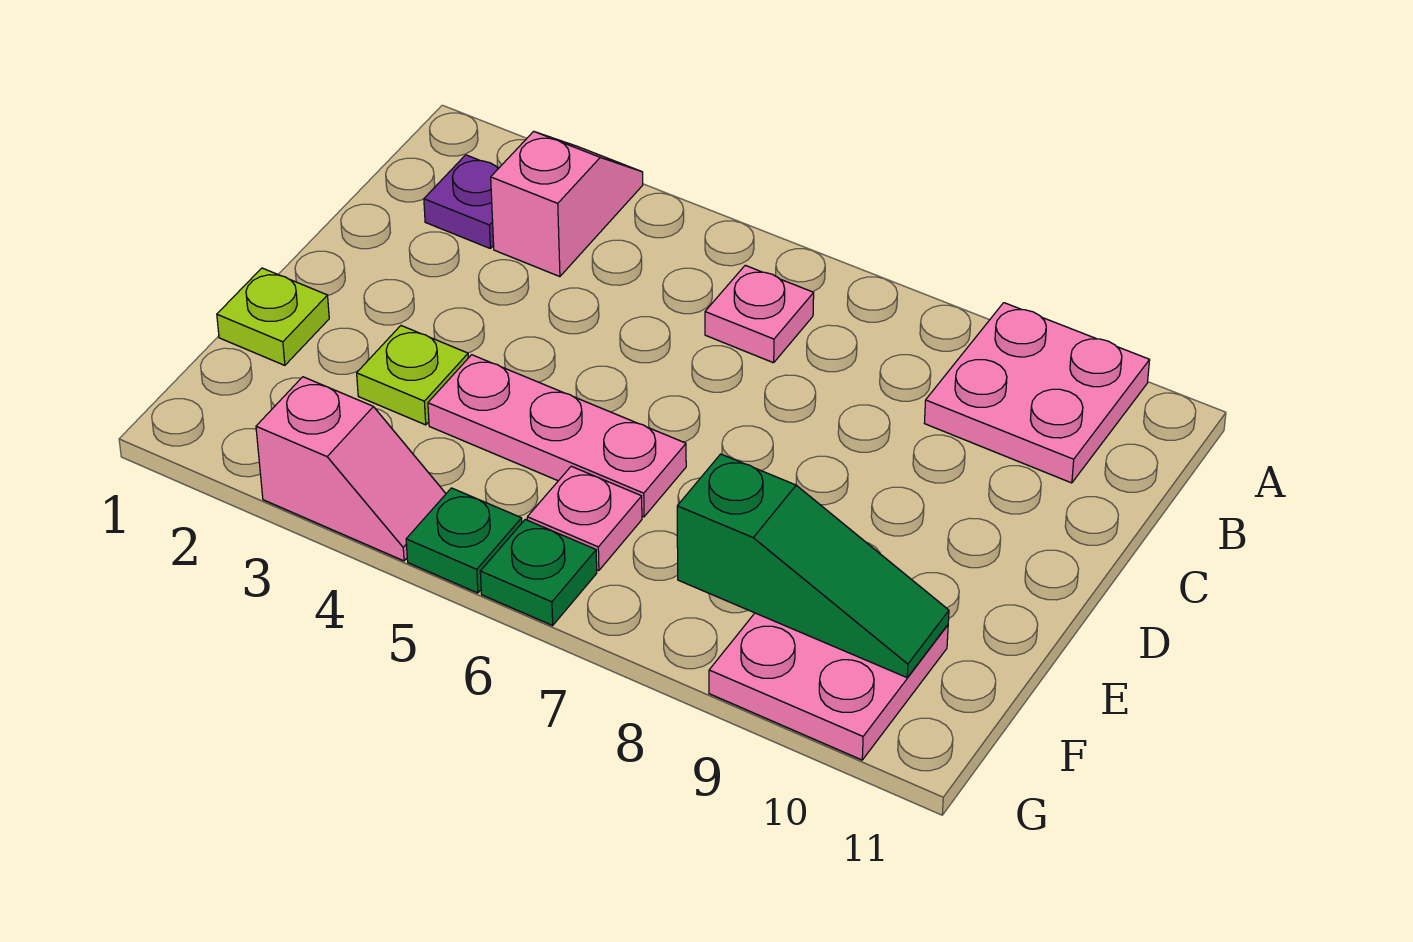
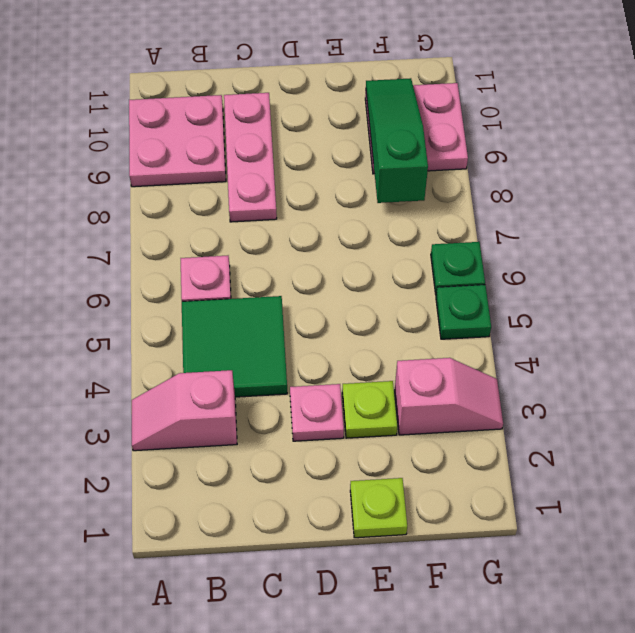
purple plate B2 level 1 -> none
none -> green tile B4:C5 level 1
pink plate E4:E6 level 1 -> pink plate C8:C10 level 1
pink plate F6 level 1 -> pink plate D3 level 1
pink slope G3:G4 level 1 top 3 -> pink slope F3:G3 level 1 top F

